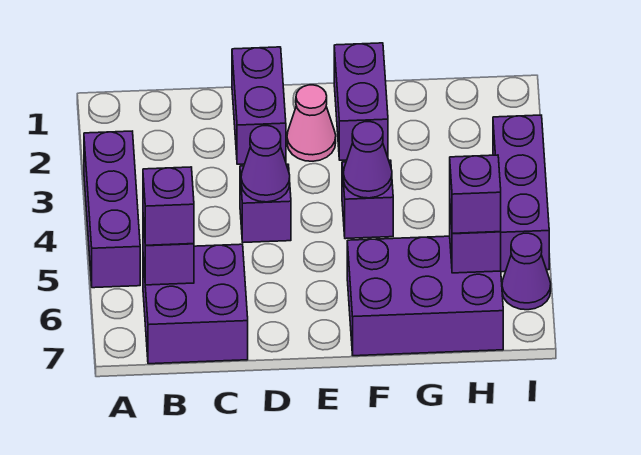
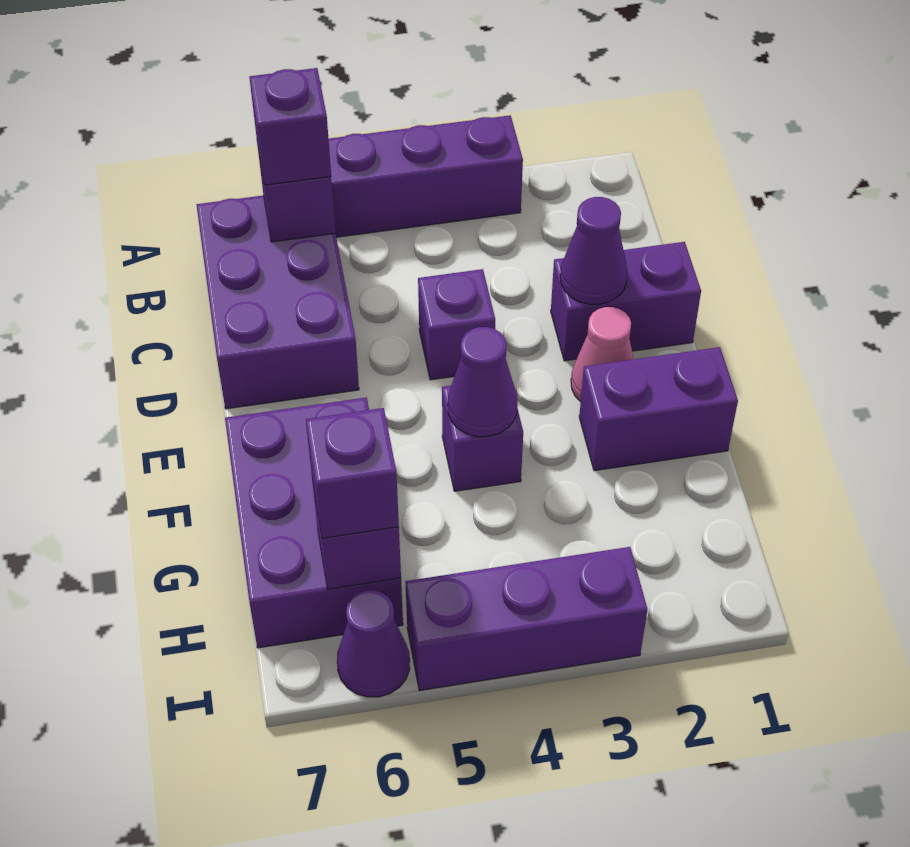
purple brick B6:C7 level 1 -> purple brick B6:D7 level 1
purple cone D4 level 2 -> purple cone D2 level 2

